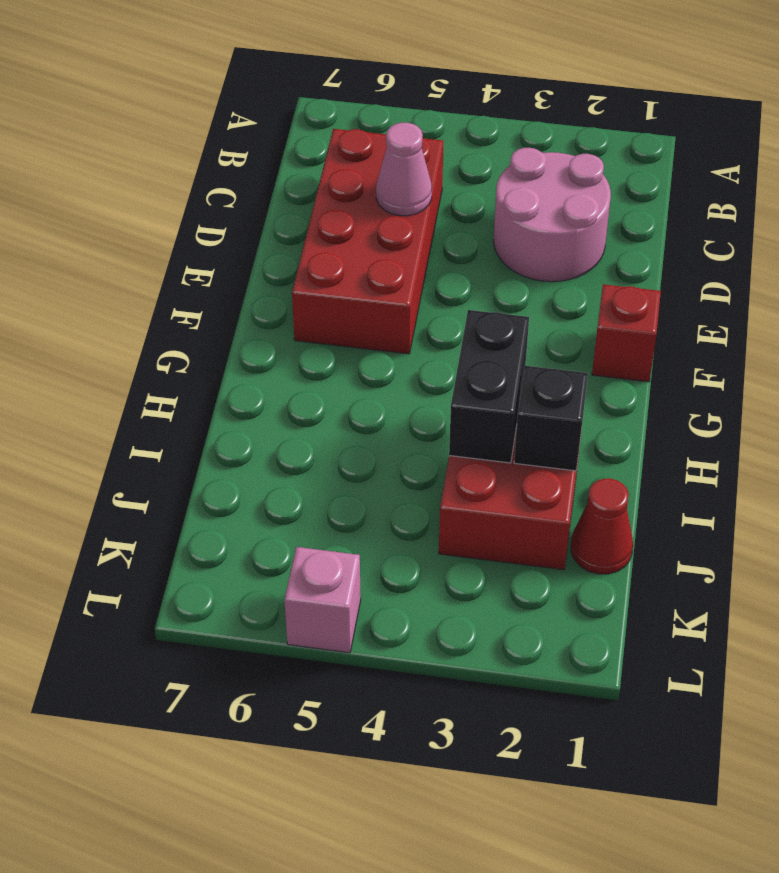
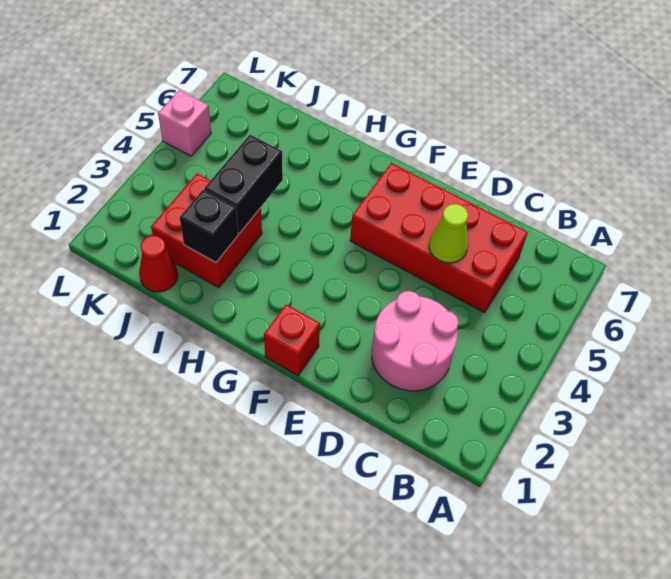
pink cone D5 level 2 -> lime cone D5 level 2
black brick H3:I3 level 2 -> black brick I3:I4 level 2

